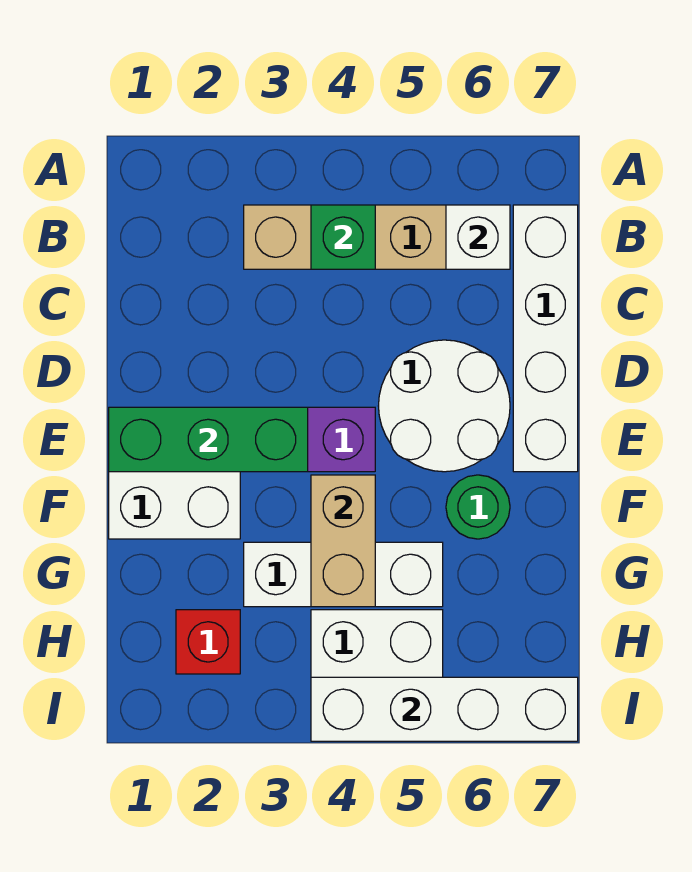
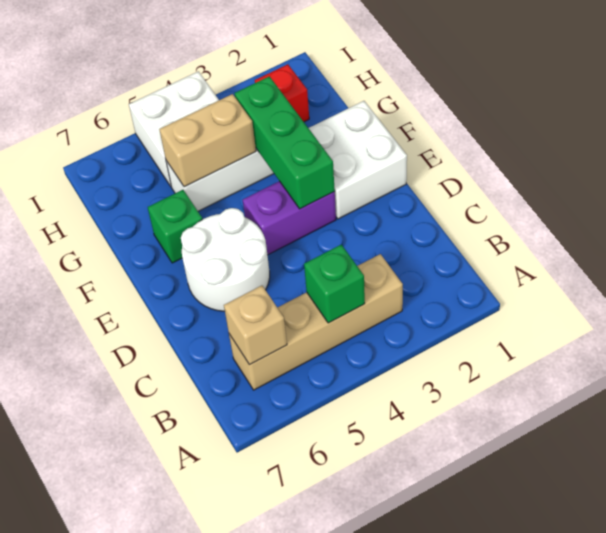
white brick B6 level 2 -> tan brick B6 level 2
white brick B7:E7 level 1 -> none
green brick E1:E3 level 2 -> green brick E3:G3 level 2
tan brick F4:G4 level 2 -> tan brick G4:G5 level 2
green round brick F6 level 1 -> green brick F6 level 1
white brick I4:I7 level 2 -> none

